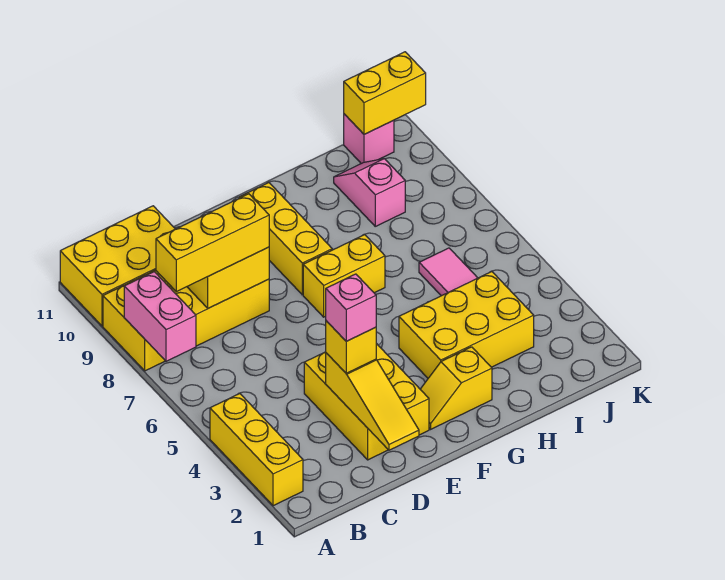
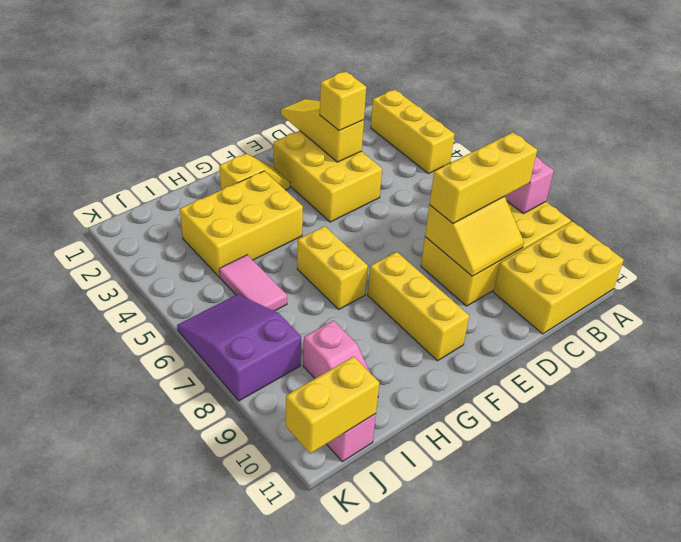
pink brick D3 level 4 -> none
yellow brick F7:G7 level 1 -> yellow brick G6:G7 level 1
none -> purple slope J6:K8 level 1 top 8

